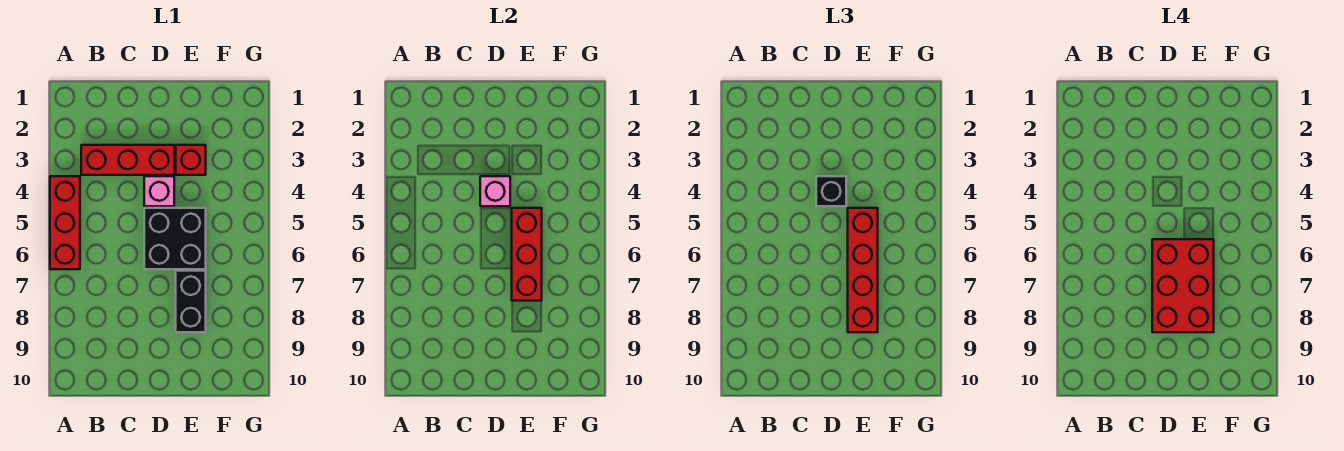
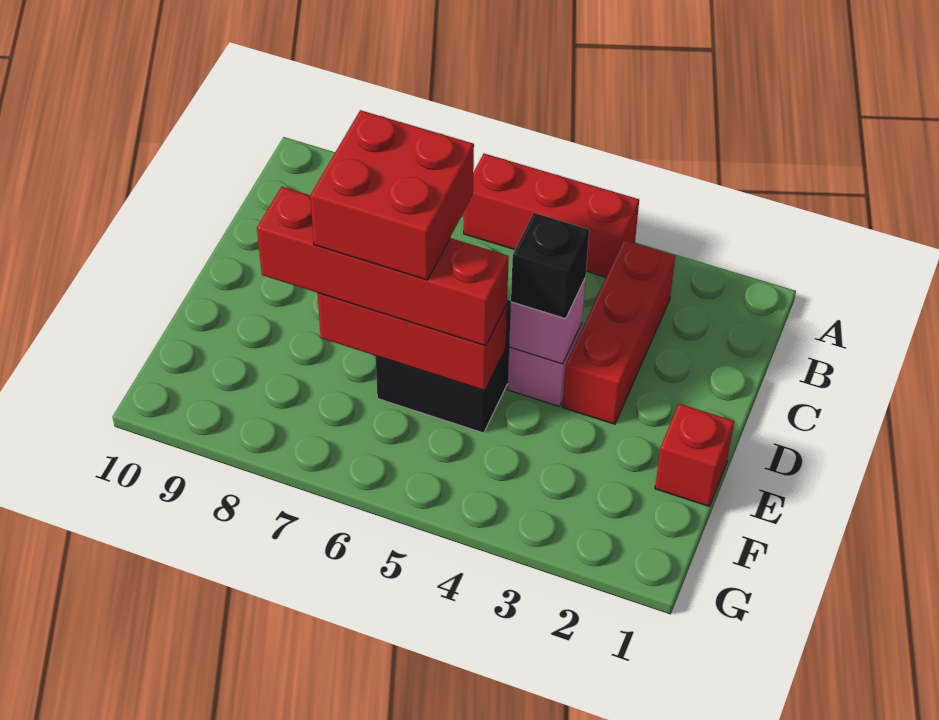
red brick D6:E8 level 4 -> red brick D6:E7 level 4
red brick E3 level 1 -> red brick E1 level 1
black brick E7:E8 level 1 -> none

